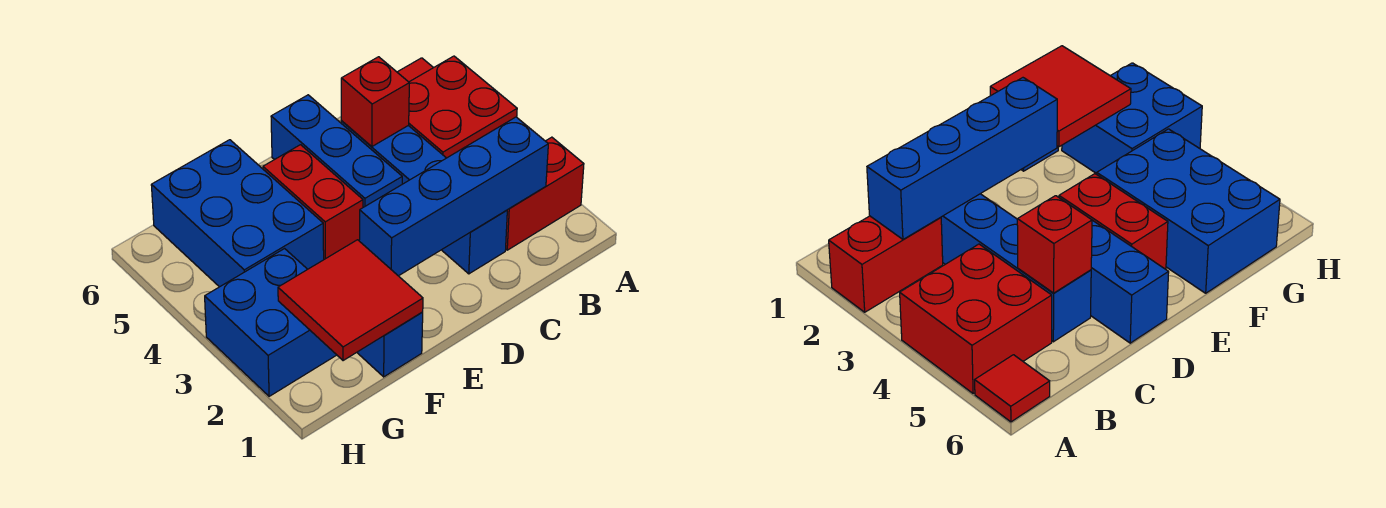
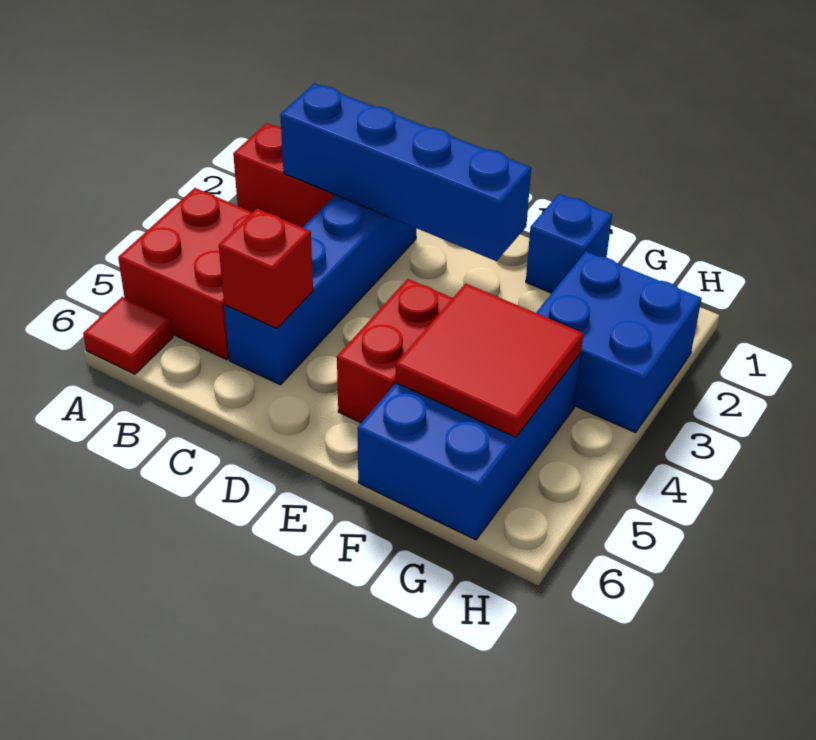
blue brick D4:D6 level 1 -> none
red tile F1:G2 level 2 -> red tile F4:G5 level 2

